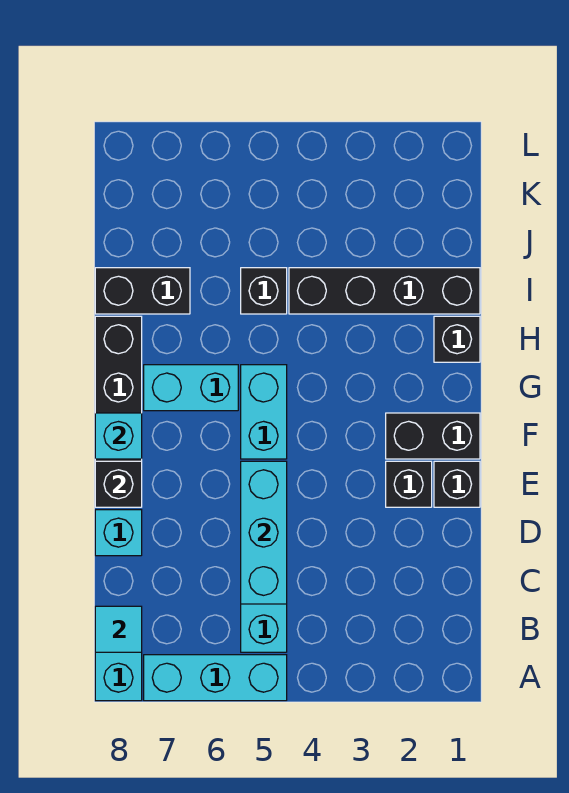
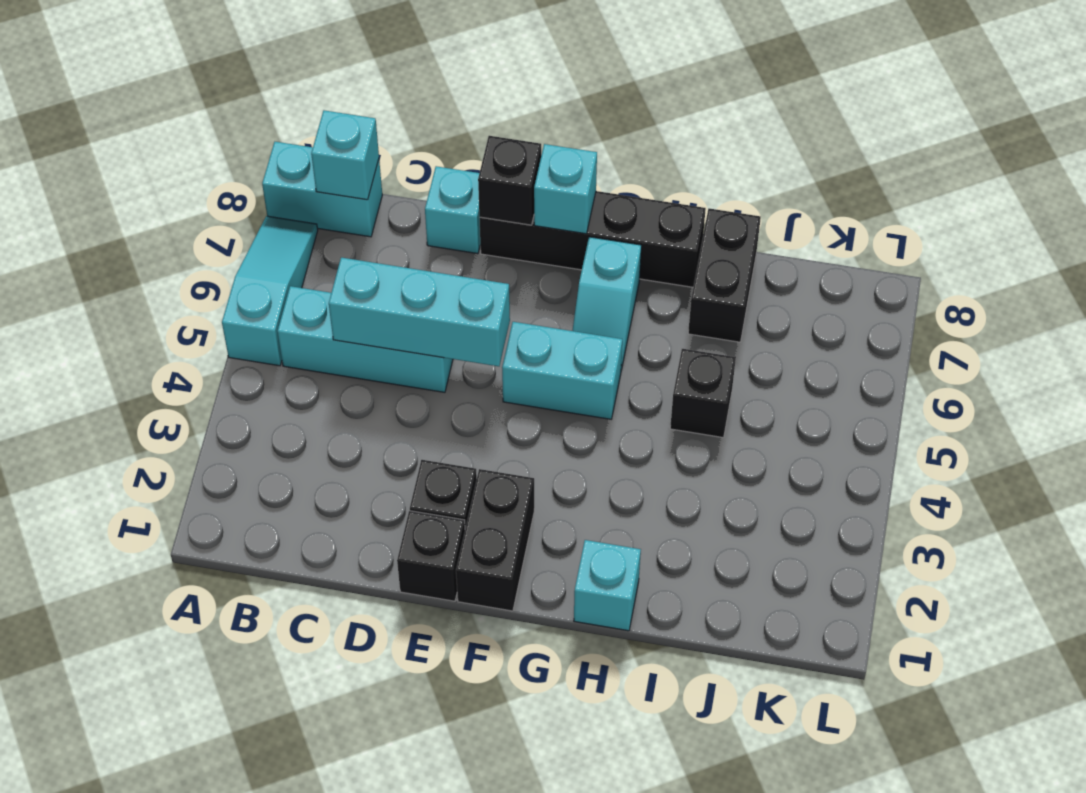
cyan brick A5:A7 level 1 -> cyan slope A5:A7 level 1 top 5
cyan tile B8 level 2 -> cyan brick B8 level 2
cyan brick G6:G7 level 1 -> cyan slope G6:G7 level 1 top 7
black brick H1 level 1 -> cyan brick H1 level 1
black brick I1:I4 level 1 -> none

